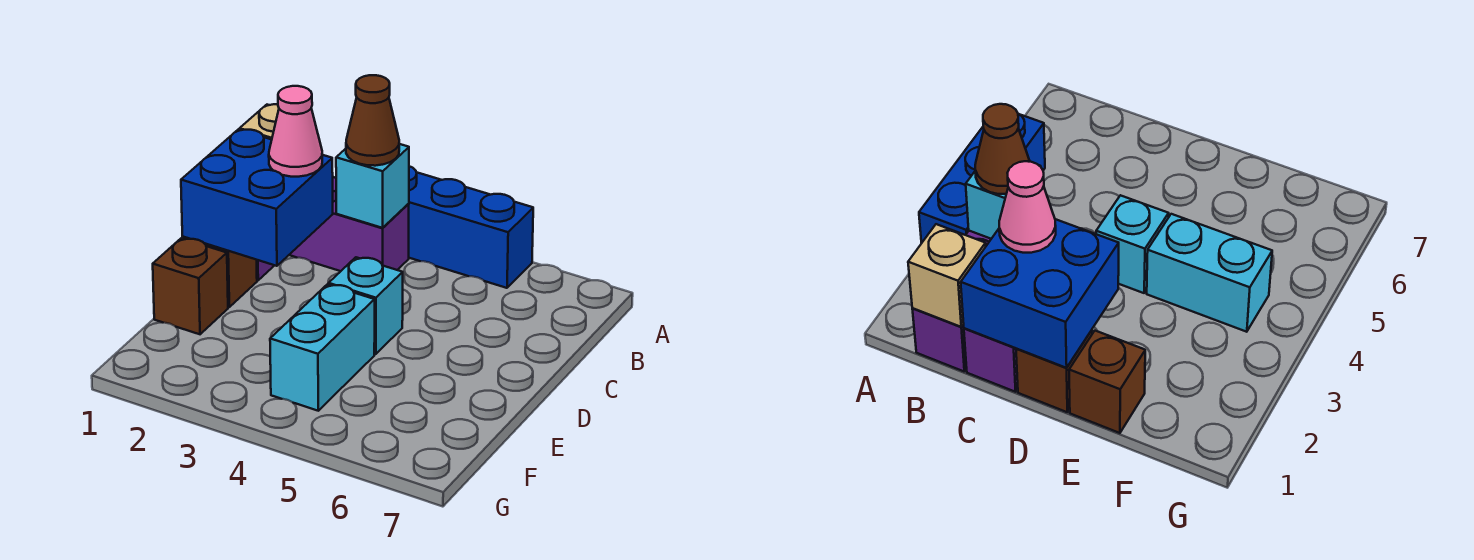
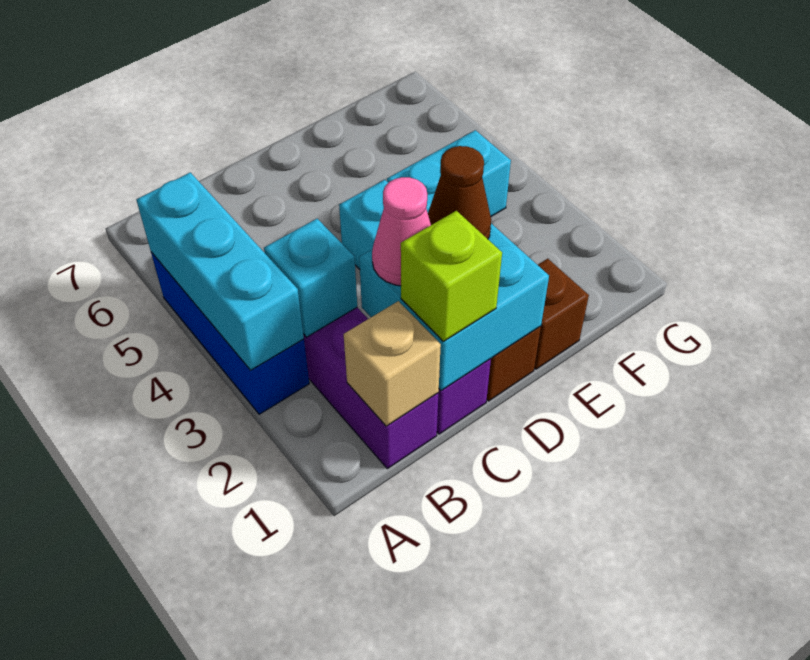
none -> cyan brick A3:A5 level 2
brown cone B3 level 3 -> brown cone D2 level 3
blue brick C1:D2 level 2 -> cyan brick C1:D2 level 2
none -> lime brick C1 level 3

